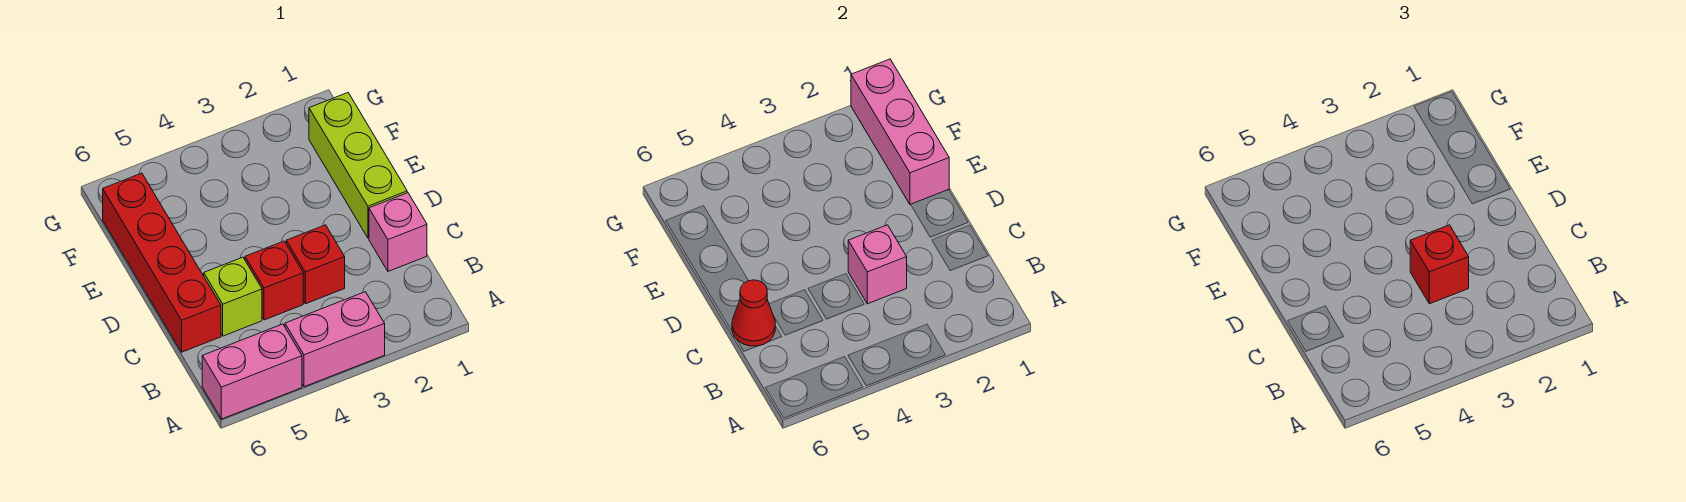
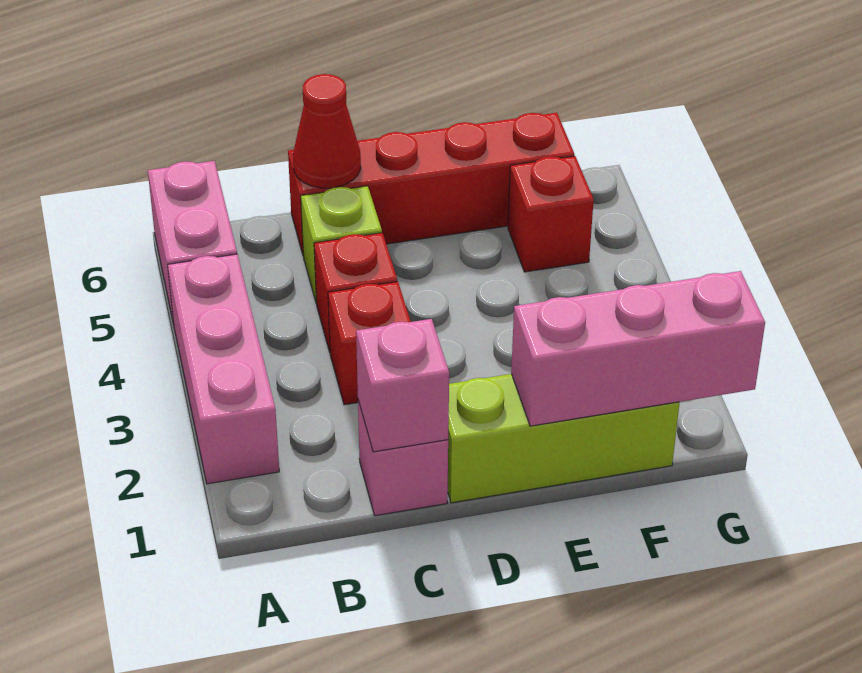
pink brick A3:A4 level 1 -> pink brick A2:A4 level 1
pink brick C3 level 2 -> pink brick C1 level 2
red brick C3 level 3 -> red brick F5 level 1

